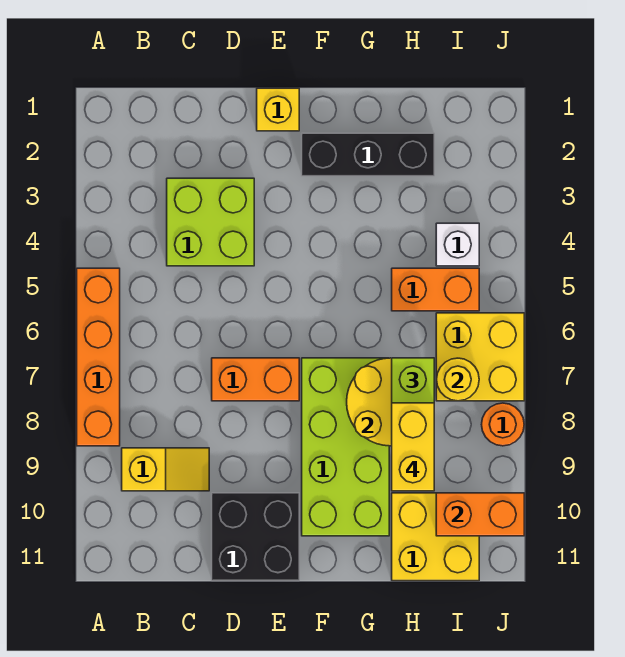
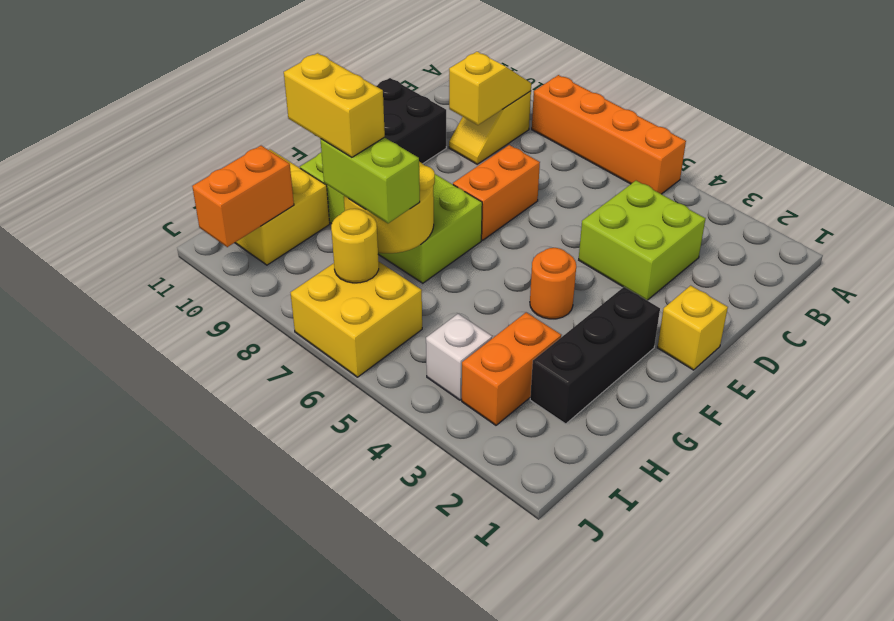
none -> yellow slope B9:C9 level 2 top C
orange brick H5:I5 level 1 -> orange brick H3:I3 level 1
orange round brick J8 level 1 -> orange round brick F4 level 1

